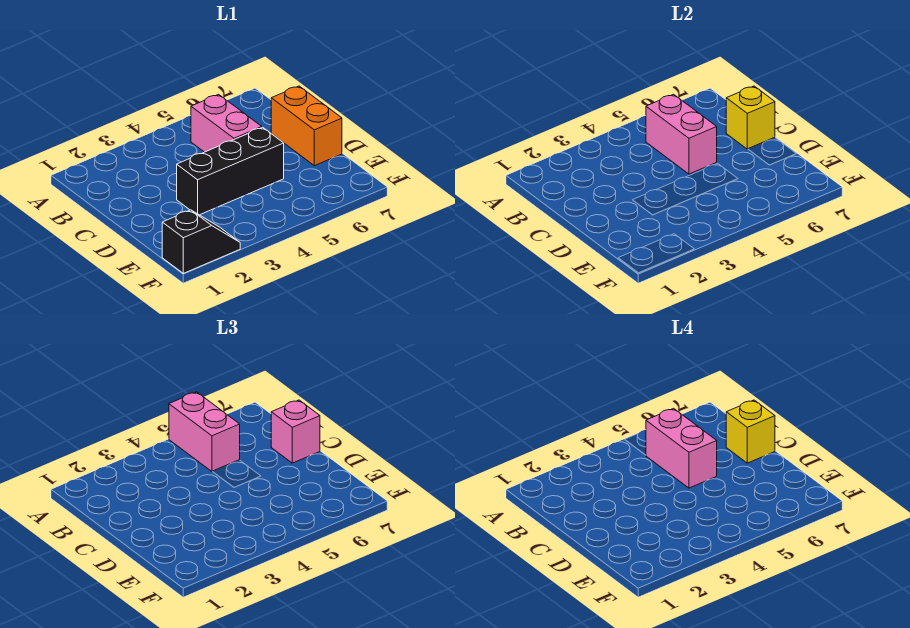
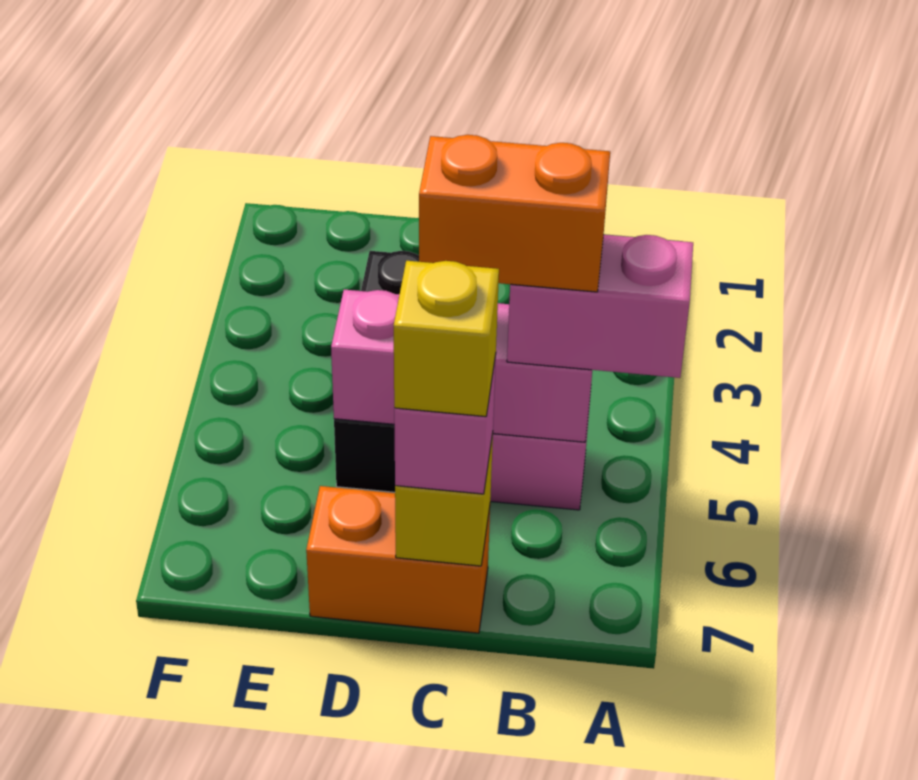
pink brick B5:C5 level 2 -> pink brick B5:D5 level 2
pink brick B5:C5 level 4 -> orange brick B5:C5 level 4
black slope F1:F2 level 1 top 1 -> none

